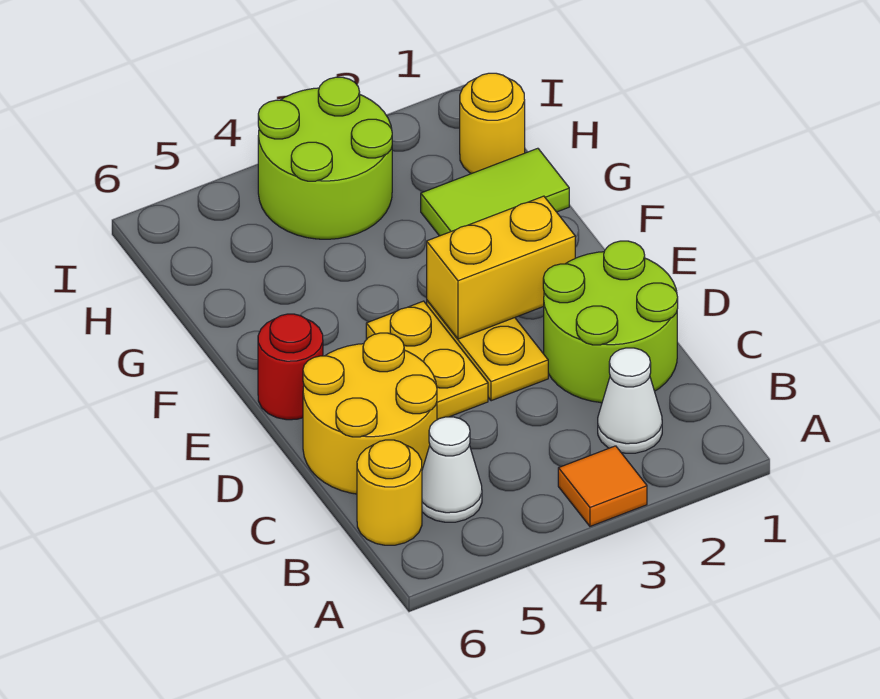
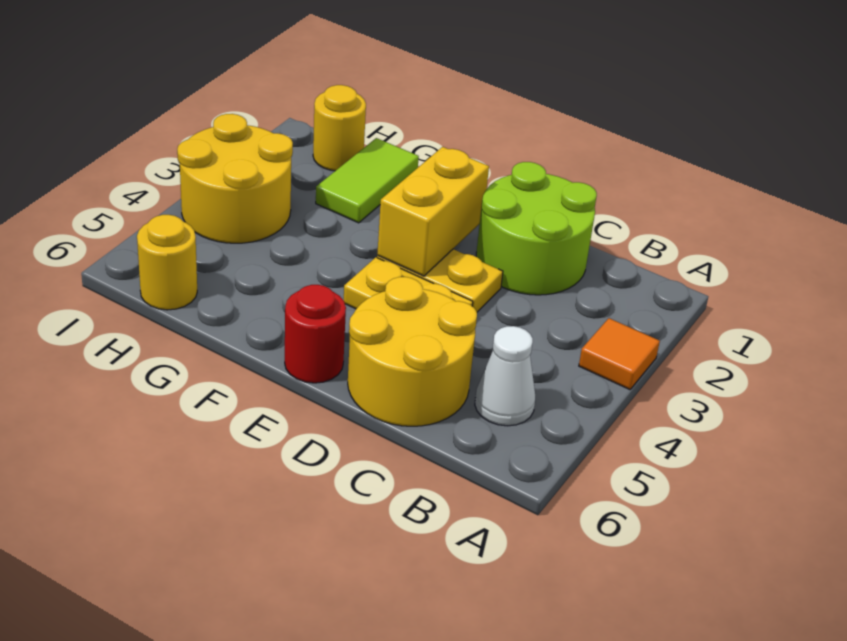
white cone B2 level 1 -> none
yellow round brick B6 level 1 -> yellow round brick H6 level 1
lime round brick H3:I4 level 1 -> yellow round brick H3:I4 level 1

